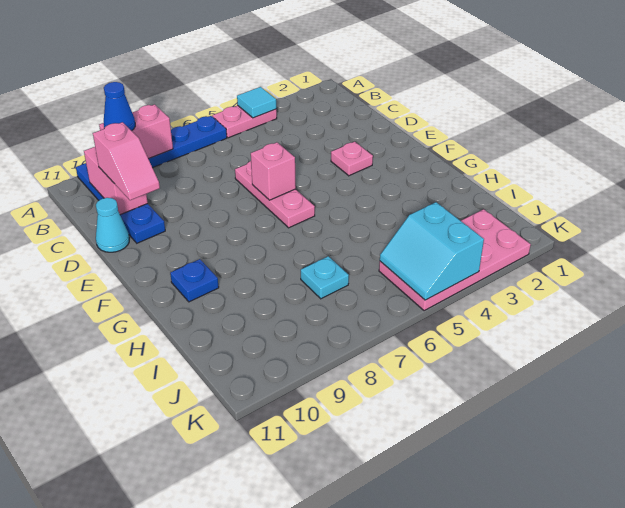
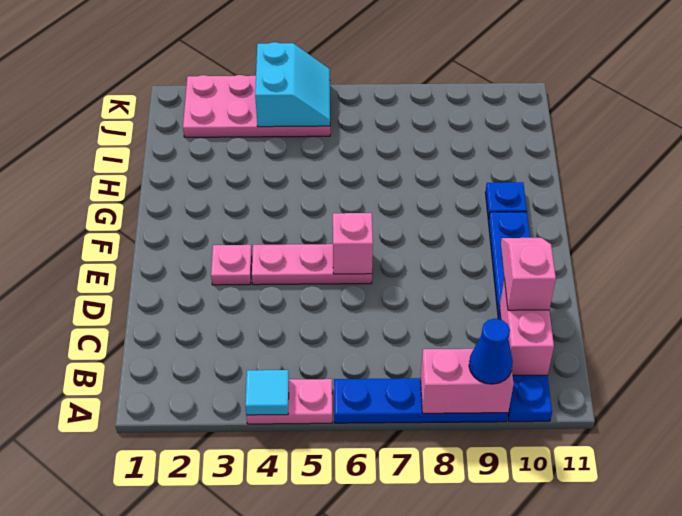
blue plate A10:D10 level 1 -> blue plate A10:F10 level 1
pink plate D6:F6 level 1 -> pink plate E4:E6 level 1
cyan cone D11 level 1 -> none
cyan plate I7 level 1 -> none

